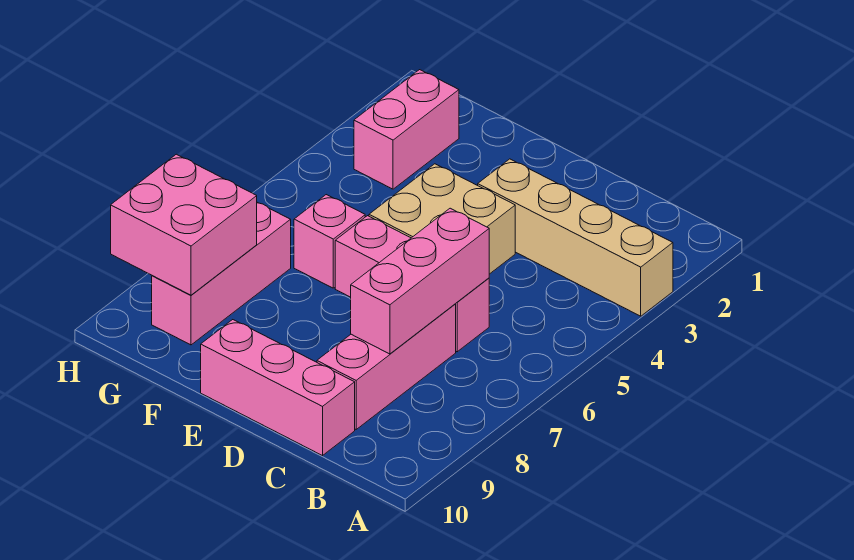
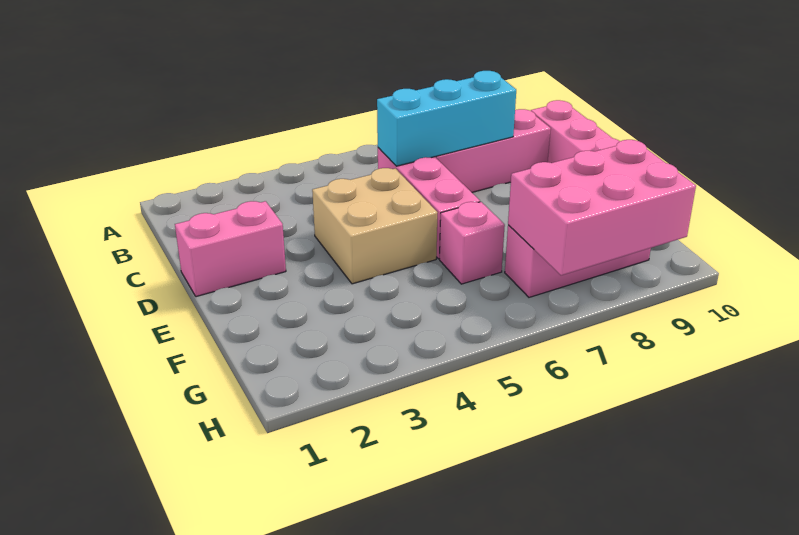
tan brick A3:D3 level 1 -> none
pink brick C6:C8 level 2 -> cyan brick C6:C8 level 2
pink brick G2:G3 level 1 -> pink brick D1:D2 level 1
pink brick G8:H9 level 2 -> pink brick G7:H9 level 2

